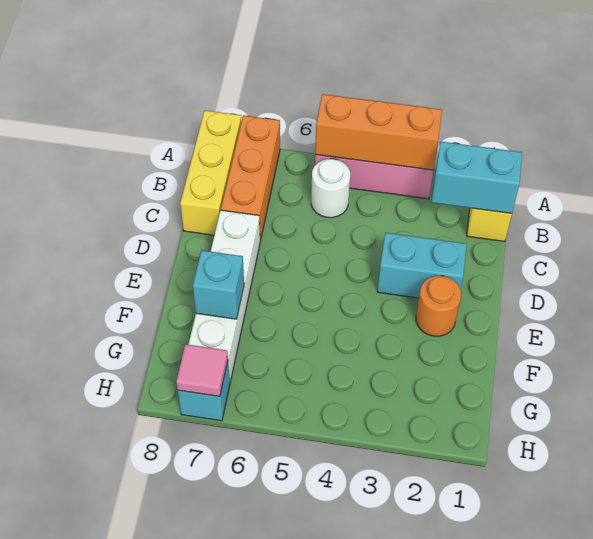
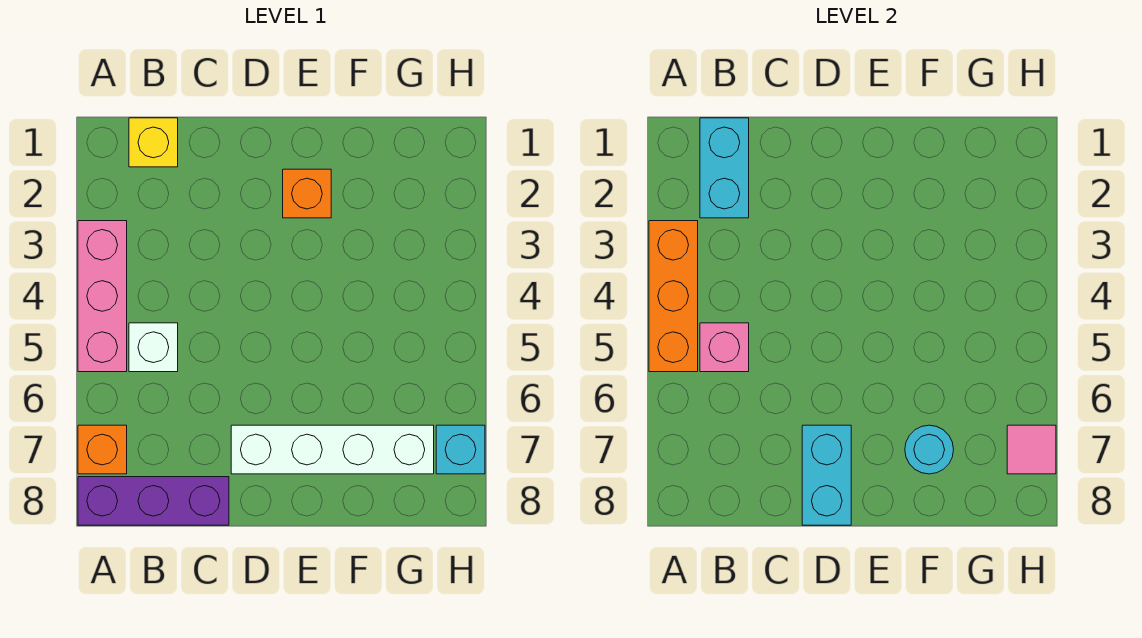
orange brick A7:C7 level 1 -> orange brick A7 level 1
yellow brick A8:C8 level 1 -> purple brick A8:C8 level 1
white round brick B5 level 1 -> white brick B5 level 1
none -> pink brick B5 level 2
cyan brick D2:D3 level 1 -> cyan brick D7:D8 level 2
orange round brick E2 level 1 -> orange brick E2 level 1
cyan brick F7 level 2 -> cyan round brick F7 level 2

